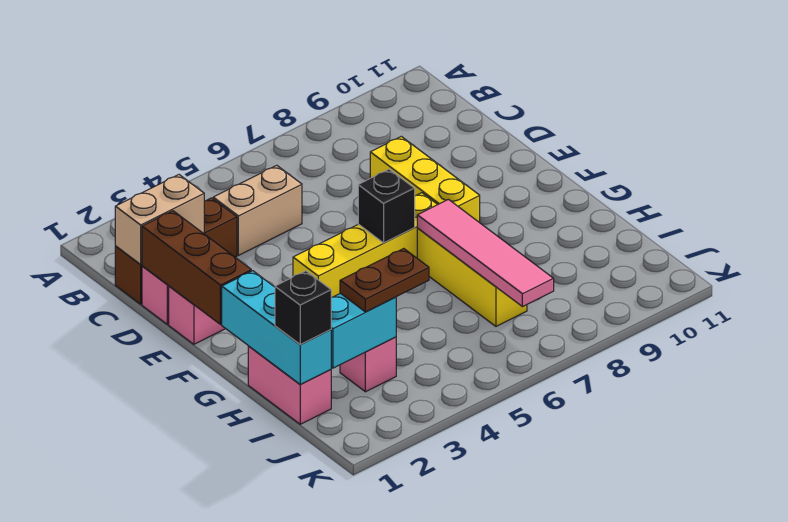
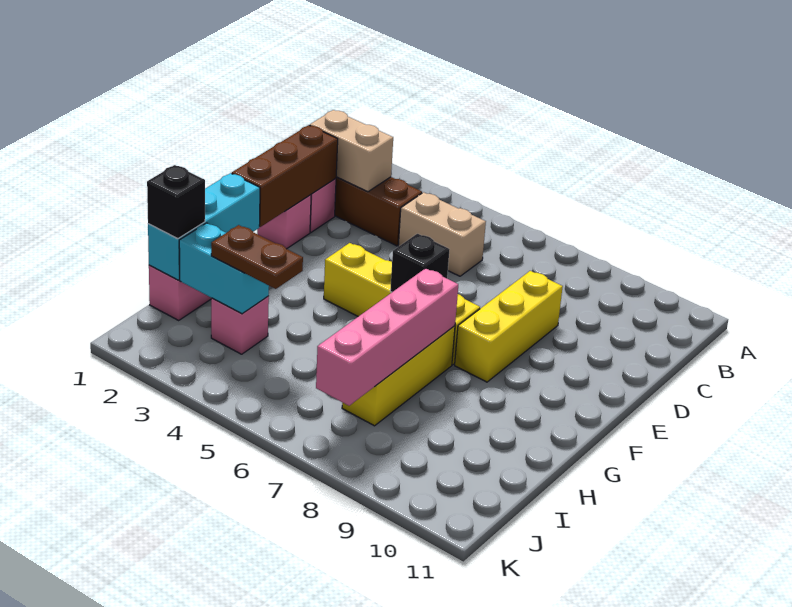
pink tile G7:J7 level 2 -> pink brick G7:J7 level 2

